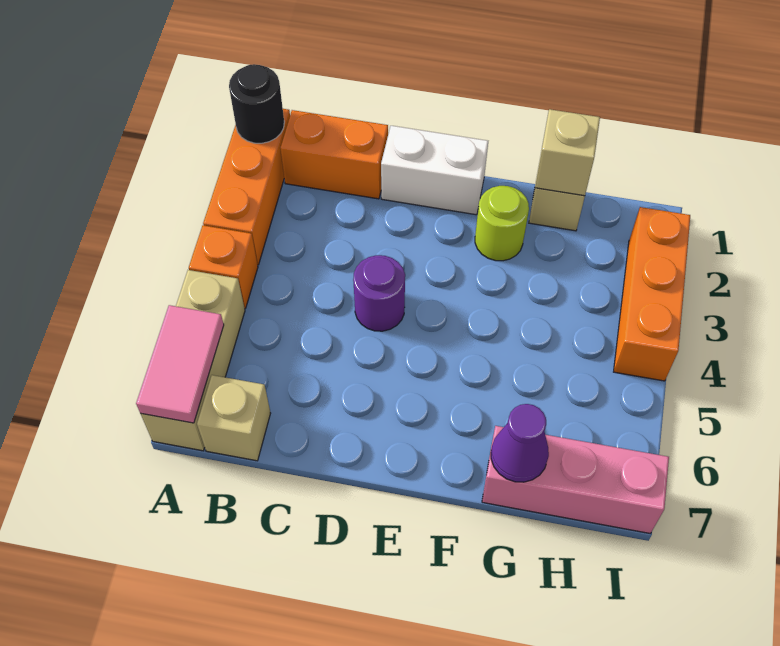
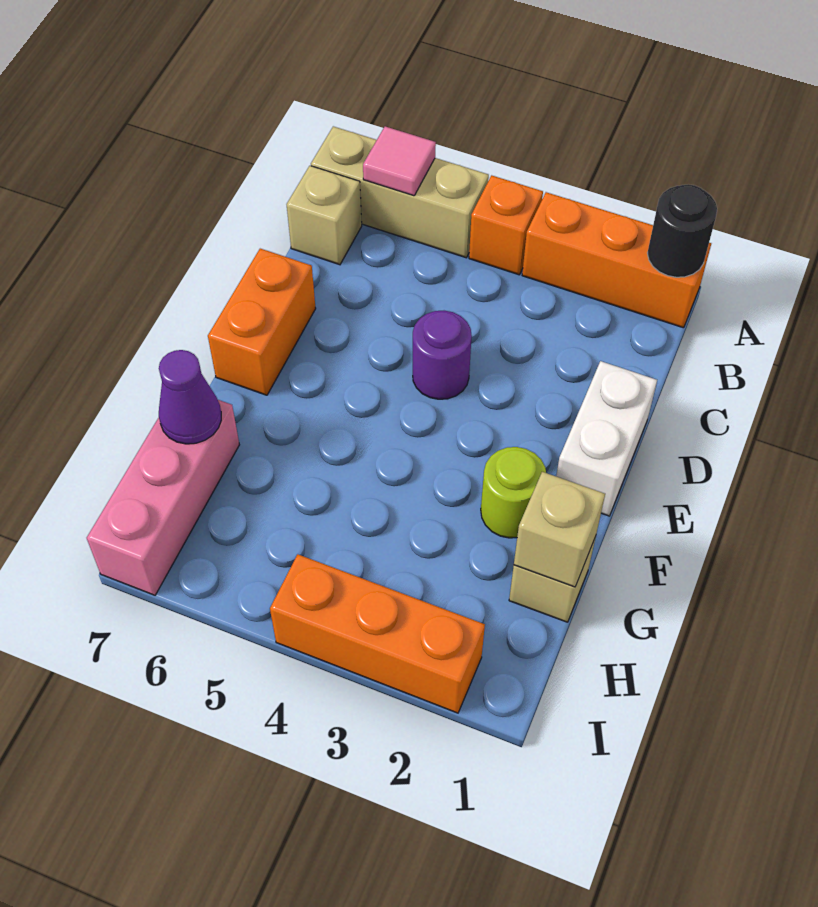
pink tile A6:A7 level 2 -> pink tile A6 level 2
orange brick B1:C1 level 1 -> orange brick D7:E7 level 1

